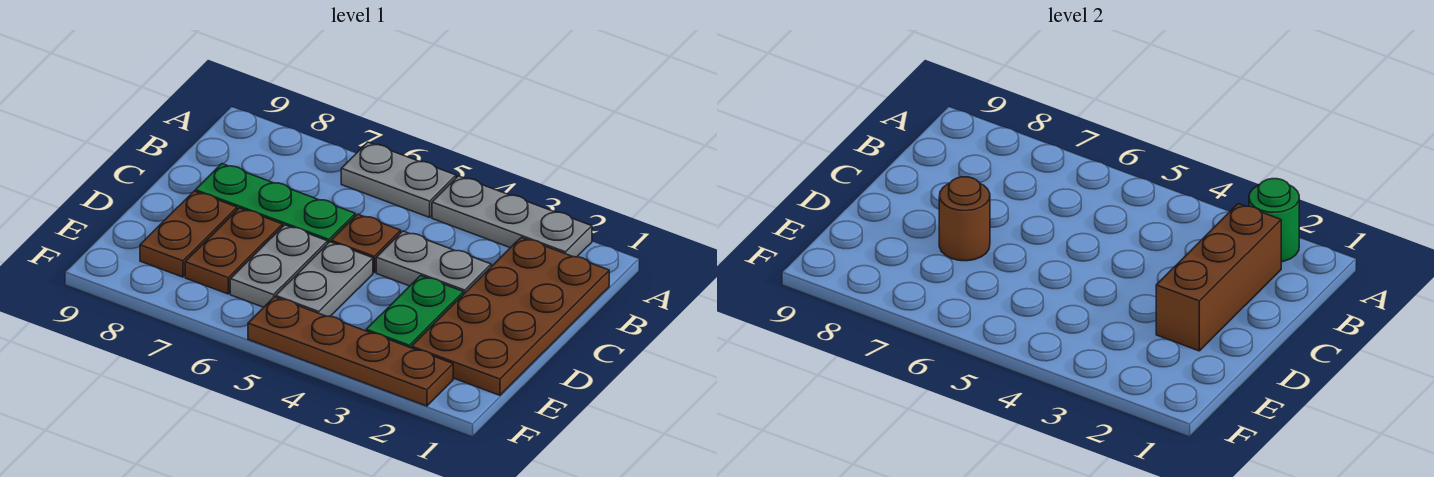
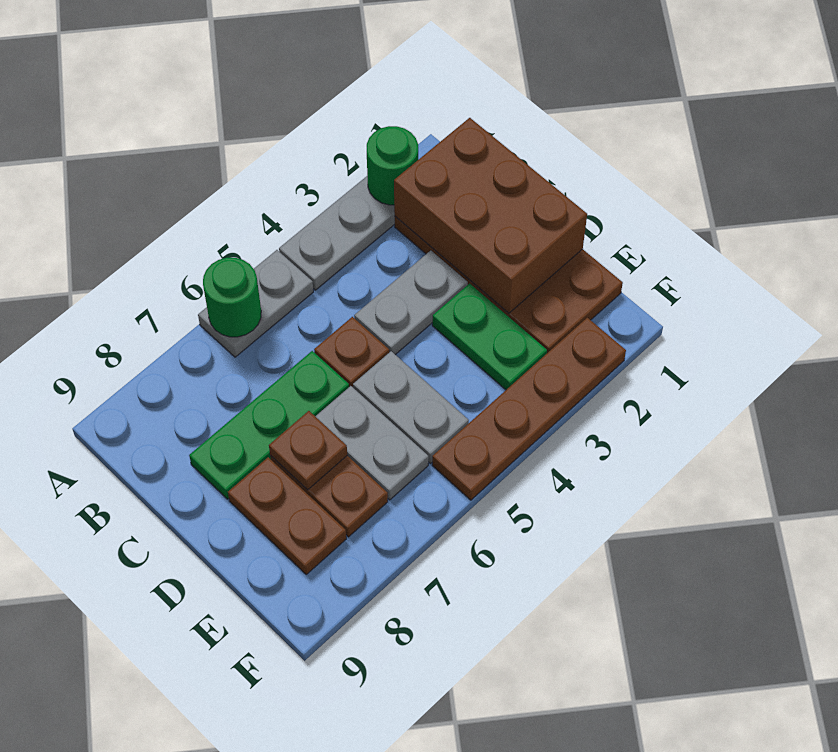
none -> green round brick A6 level 2
brown brick B2:D2 level 2 -> brown brick B1:D2 level 2
brown round brick D7 level 2 -> brown plate D7 level 2

